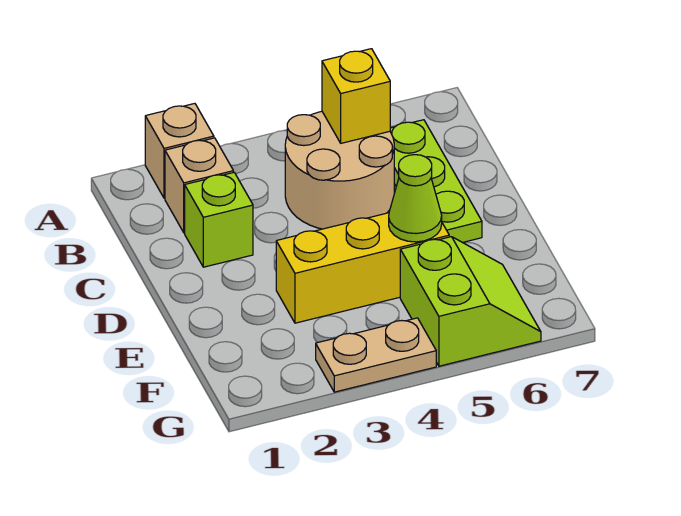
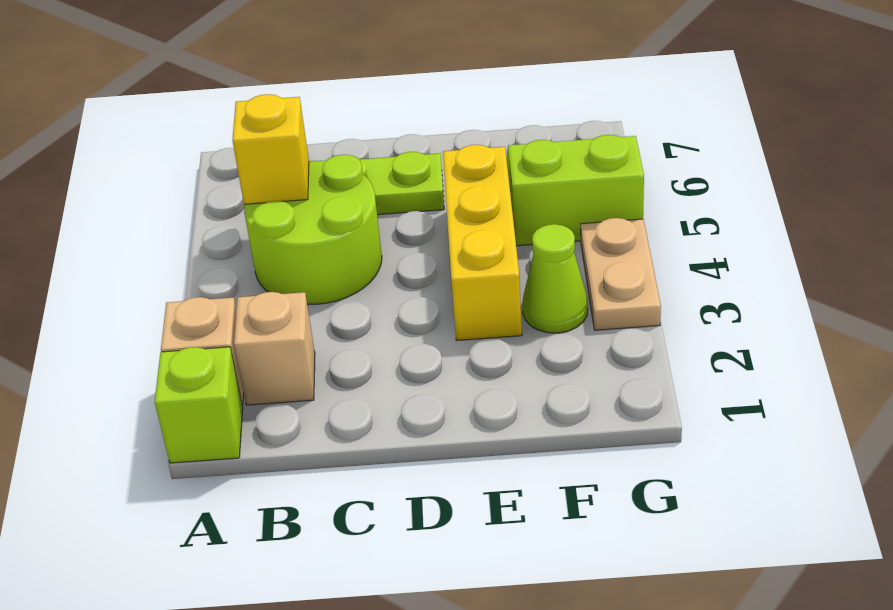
tan round brick B4:C5 level 1 -> lime round brick B4:C5 level 1
lime brick C2 level 1 -> lime brick A1 level 1
lime cone E5 level 2 -> lime cone F3 level 1

